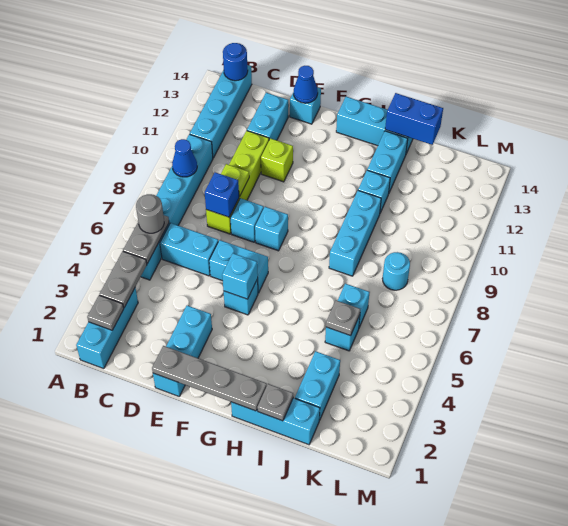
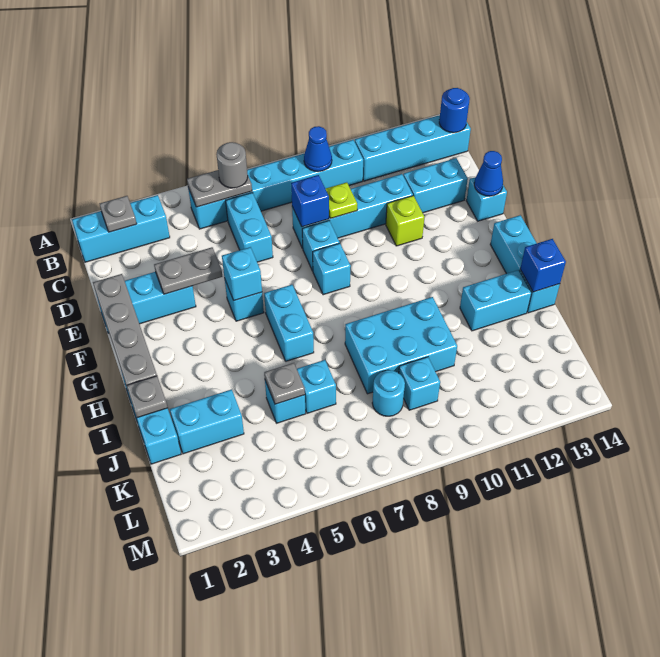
grey plate B3:B4 level 2 -> grey plate E3:E4 level 2
lime brick D8:D11 level 1 -> cyan brick D8:D11 level 1
cyan brick E6:F6 level 1 -> cyan brick G6:H6 level 1
cyan brick I8:I10 level 1 -> cyan brick I8:J10 level 1
cyan brick I11 level 1 -> cyan brick K9 level 1
blue brick I14:J14 level 2 -> blue brick I14 level 2

